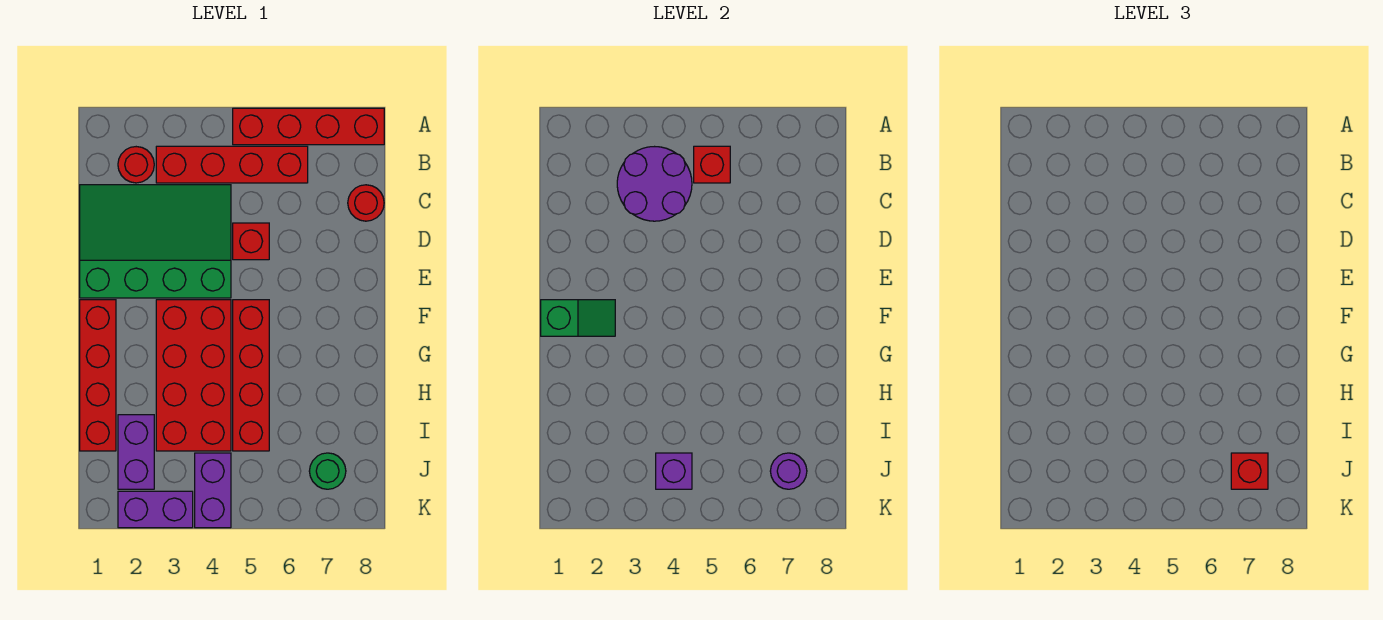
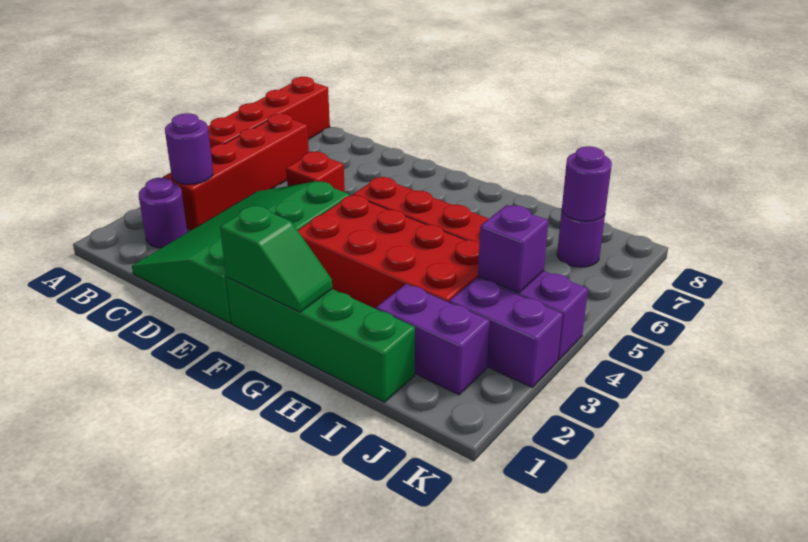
red round brick B2 level 1 -> purple round brick B2 level 1
purple round brick B3:C4 level 2 -> purple round brick B3 level 2
red brick B5 level 2 -> none
red round brick C8 level 1 -> none
red brick F1:I1 level 1 -> green brick F1:I1 level 1
green slope F1:F2 level 2 top 1 -> green slope F1:G1 level 2 top F
green round brick J7 level 1 -> purple round brick J7 level 1
red brick J7 level 3 -> none
purple brick K2:K3 level 1 -> purple brick J3:K3 level 1

